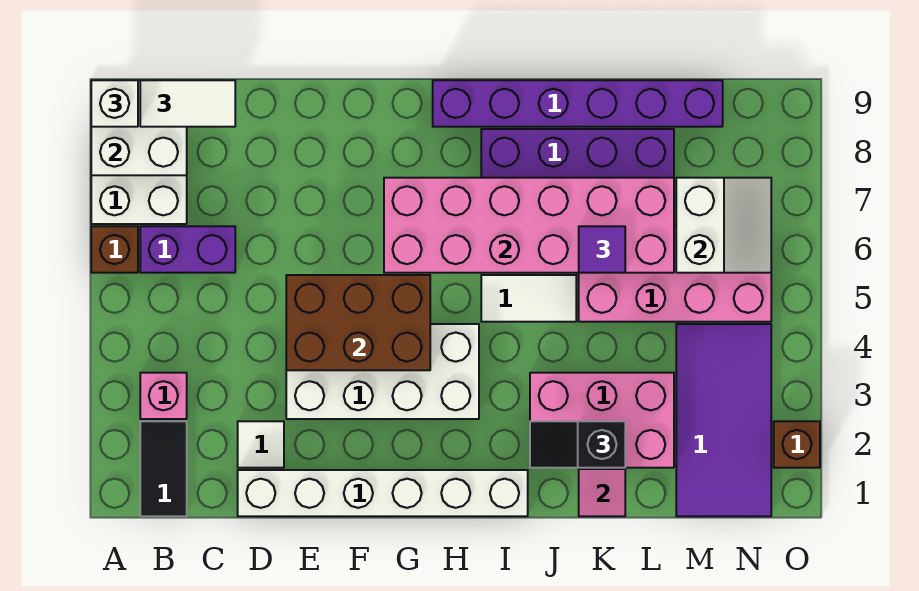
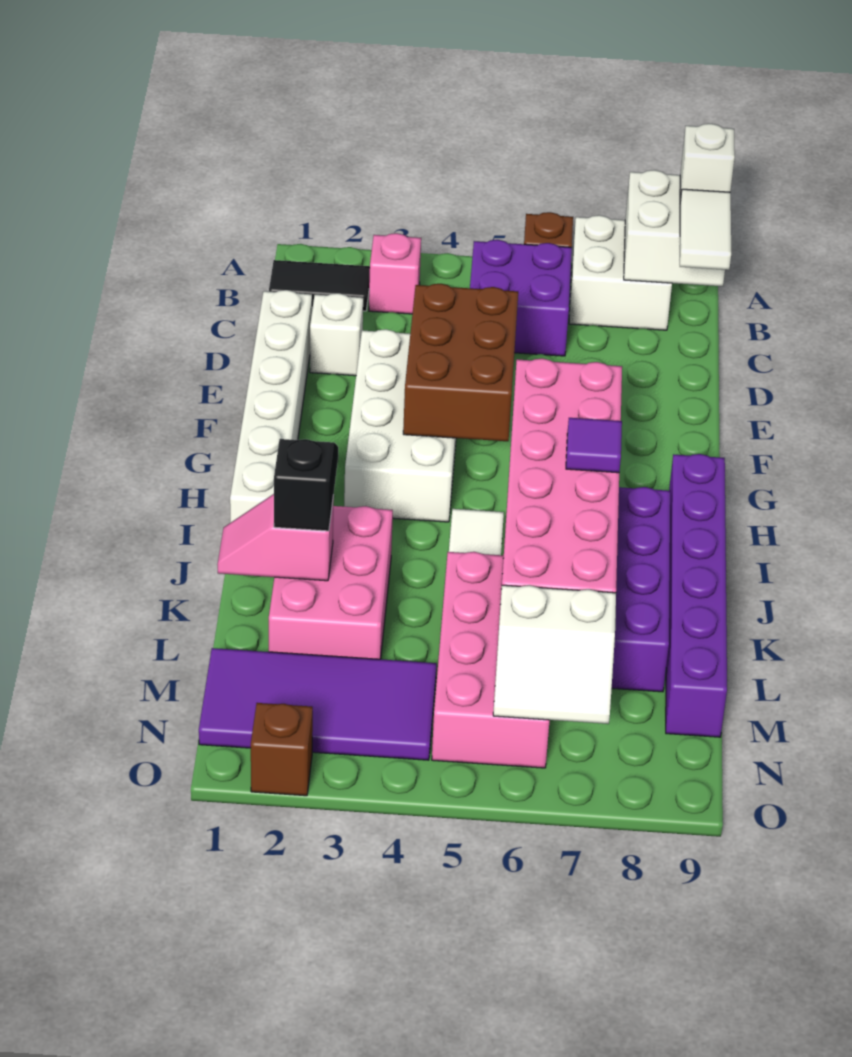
purple brick B6:C6 level 1 -> purple brick B5:C6 level 1
white tile D2 level 1 -> white brick D2 level 1
purple tile K6 level 3 -> purple tile I7 level 3

